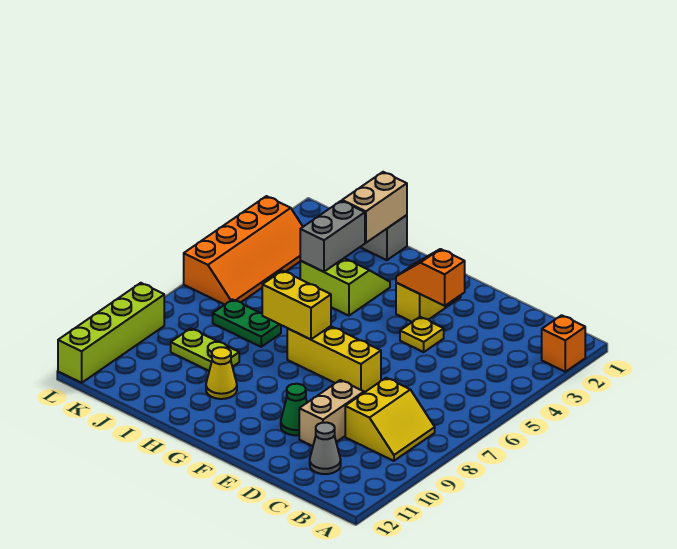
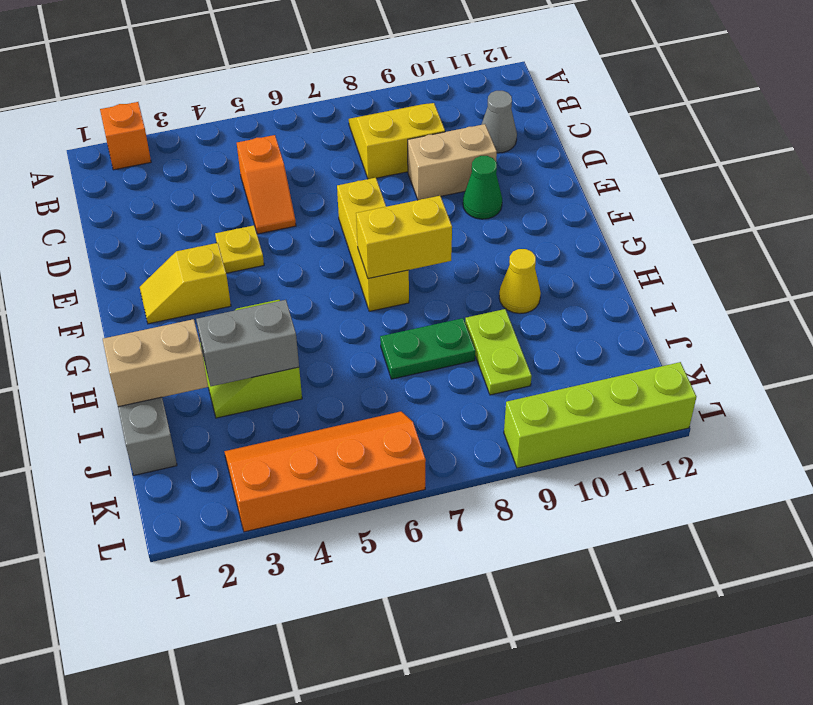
orange slope E3:F3 level 2 top E -> orange slope C5:D5 level 1 top C
yellow brick G7:H7 level 2 -> yellow brick G7:G8 level 2
green plate I7:J7 level 1 -> green plate I7:I8 level 1

